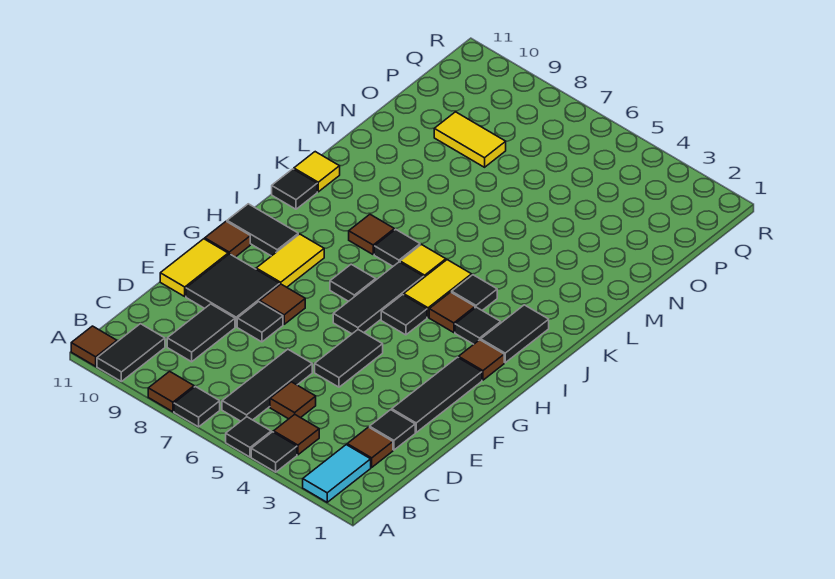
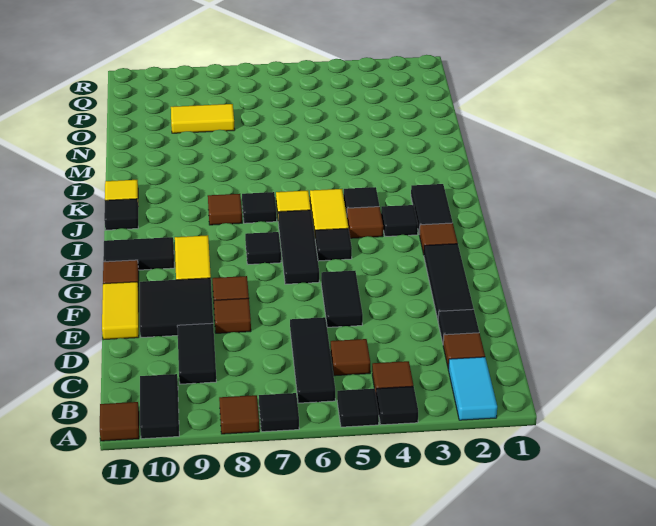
black tile E8 level 1 -> brown tile E8 level 1

